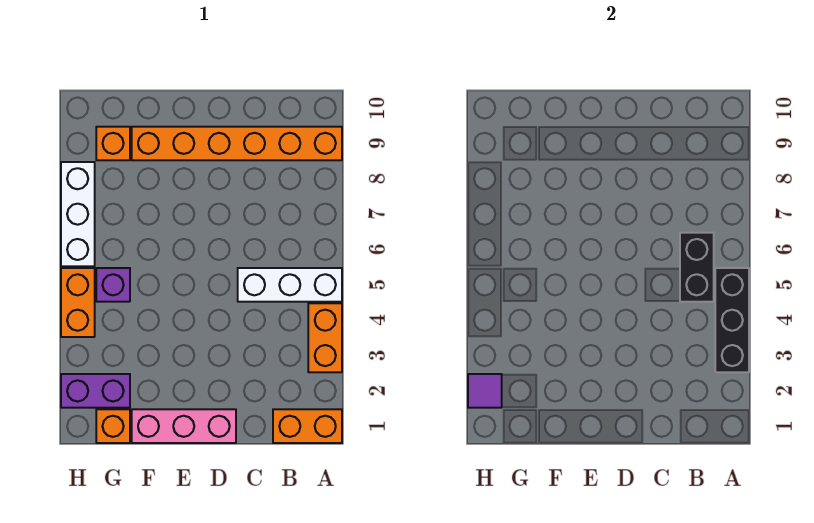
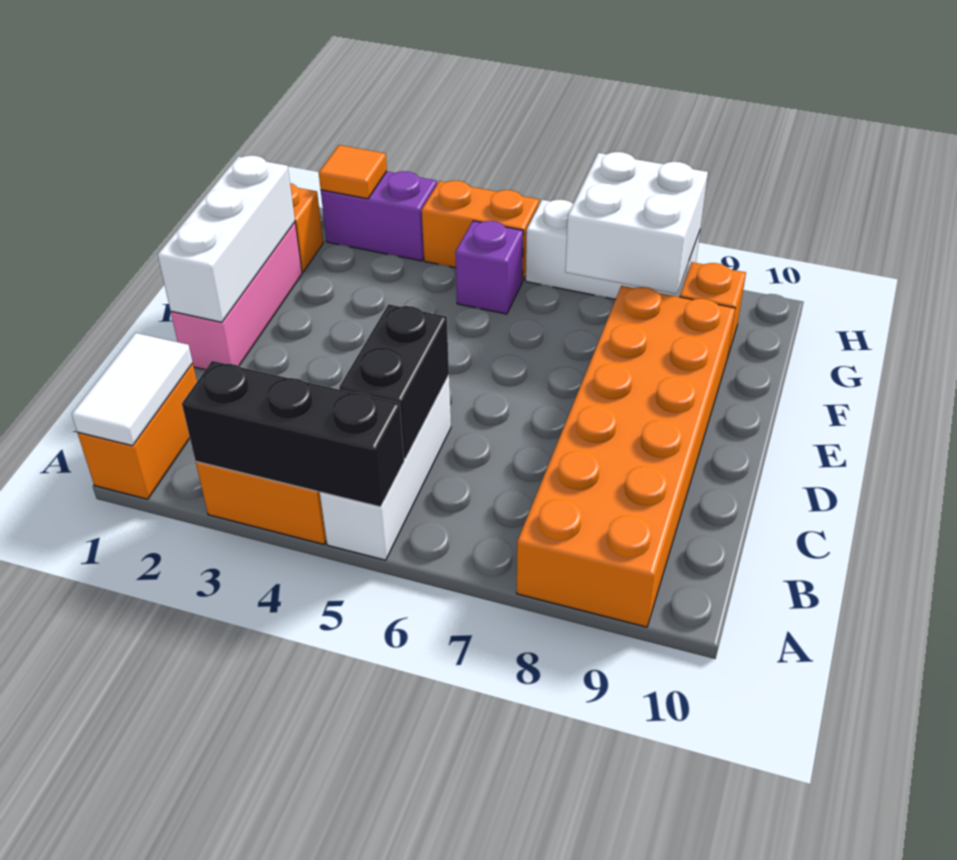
none -> white tile A1:B1 level 2
orange brick A9:F9 level 1 -> orange brick A8:F9 level 1
black brick B5:B6 level 2 -> black brick B5:C5 level 2
none -> white brick D1:F1 level 2
purple brick G2:H2 level 1 -> purple brick H2:H3 level 1
none -> white brick G7:H8 level 2
purple tile H2 level 2 -> orange tile H2 level 2

